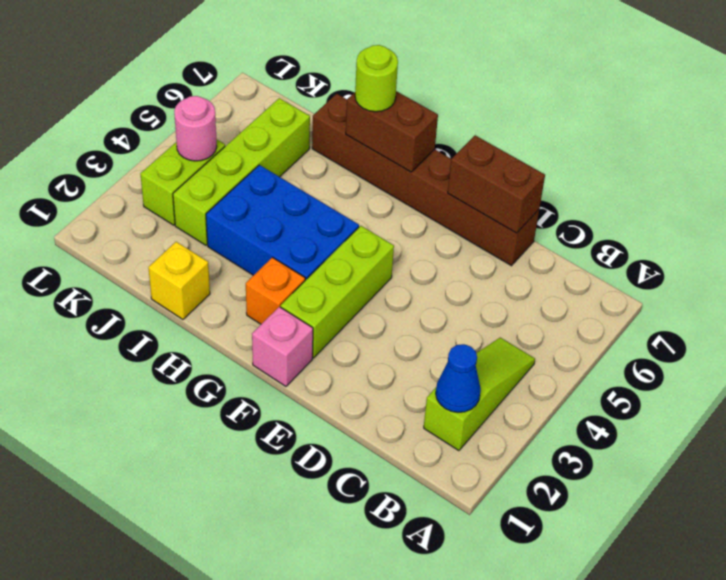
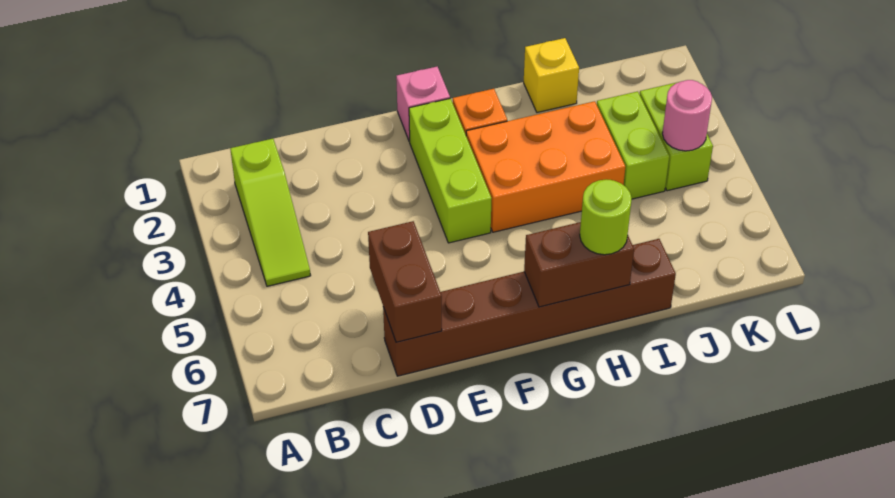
blue cone B2 level 2 -> none
brown brick D7:E7 level 2 -> brown brick D6:D7 level 2
blue brick G3:I4 level 1 -> orange brick G3:I4 level 1
lime brick J3:J6 level 1 -> lime brick J3:J4 level 1

